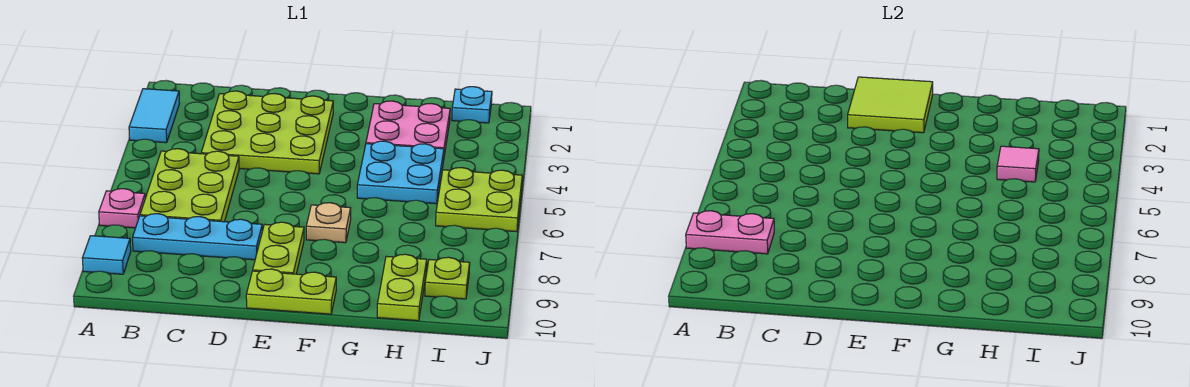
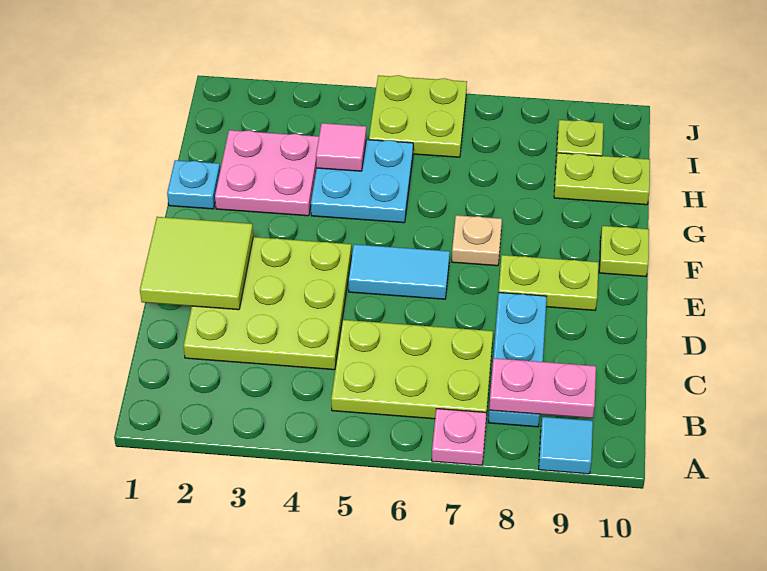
cyan tile A2:A3 level 1 -> cyan tile E5:E6 level 1
pink plate A8:B8 level 2 -> pink plate B8:B9 level 2
lime plate E10:F10 level 1 -> lime plate F10 level 1
cyan plate I1 level 1 -> cyan plate G1 level 1

